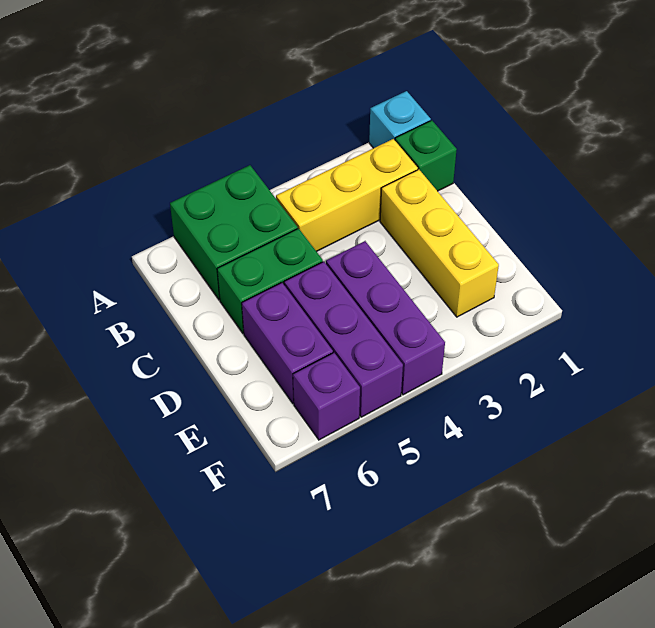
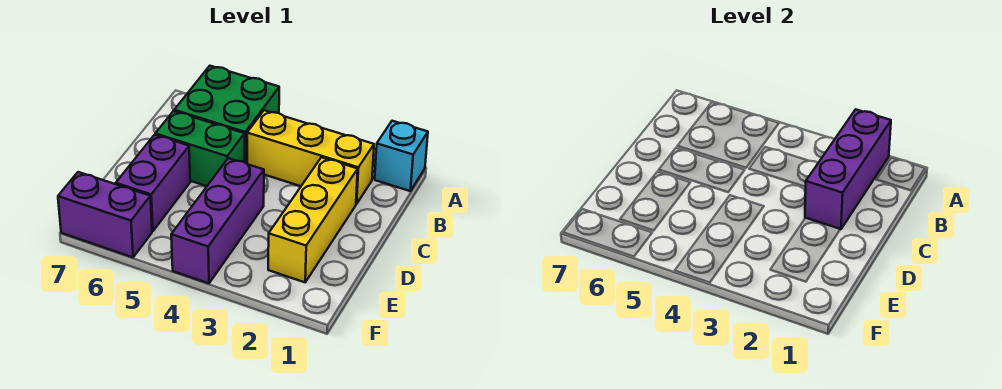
green brick B1 level 1 -> none
purple brick D5:F5 level 1 -> purple brick A2:C2 level 2
purple brick F6 level 1 -> purple brick F6:F7 level 1

